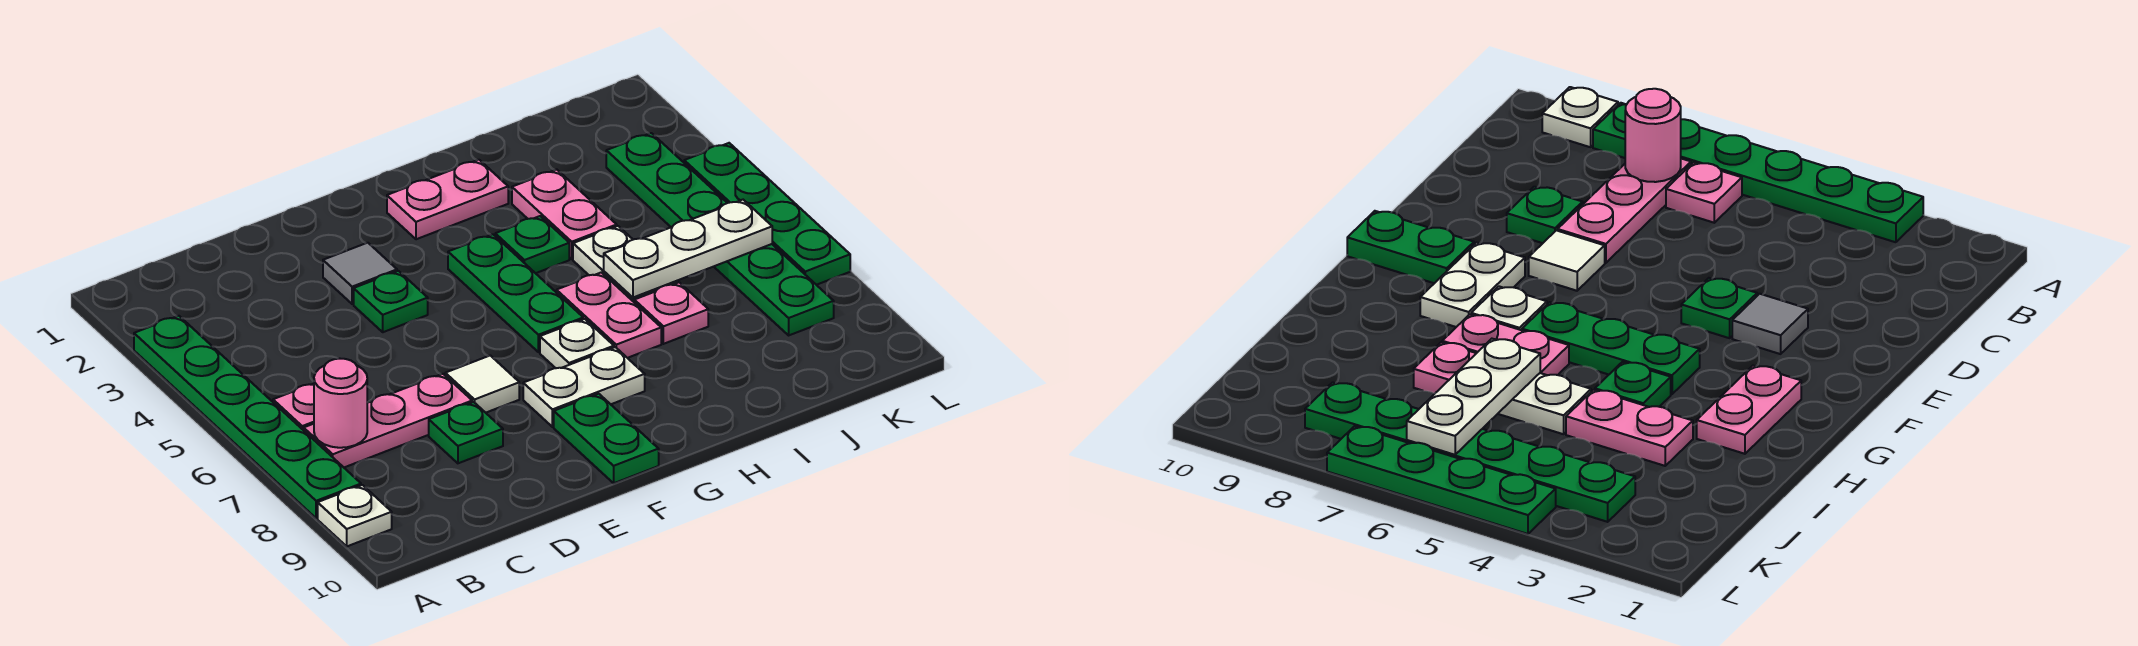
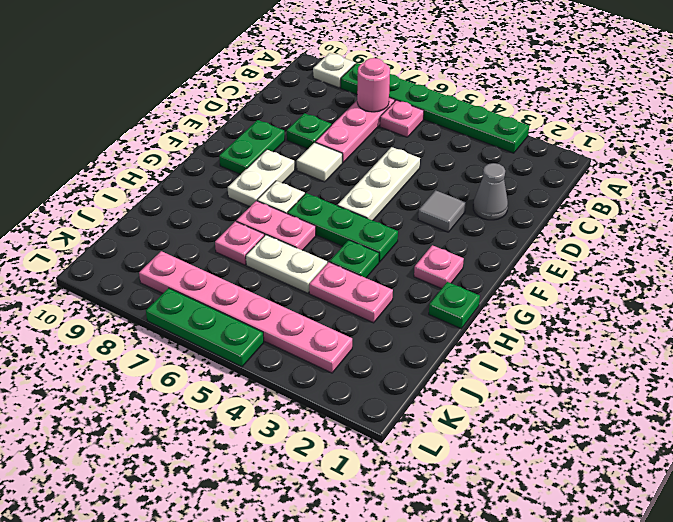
none -> grey cone D2 level 1
green plate E4 level 1 -> green plate H1 level 1
green plate F9:F10 level 1 -> green plate E9:F9 level 1
pink plate G2:H2 level 1 -> pink plate G2 level 1
white plate I6:K6 level 2 -> white plate D5:F5 level 1
green plate K3:K8 level 1 -> pink plate K3:K8 level 1
green plate L4:L7 level 1 -> green plate L5:L7 level 1

